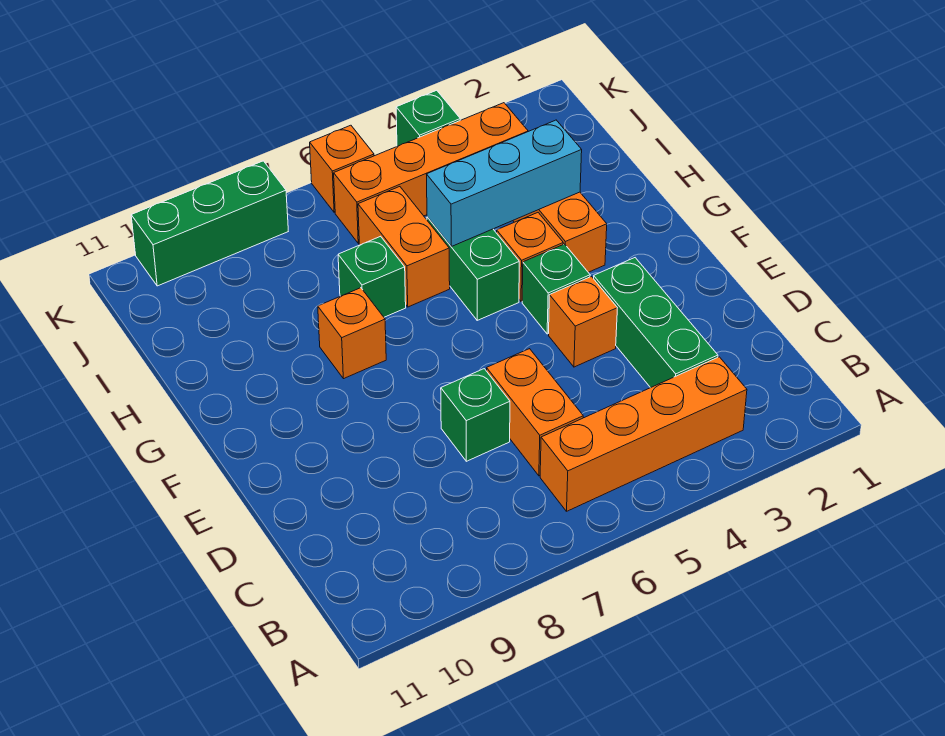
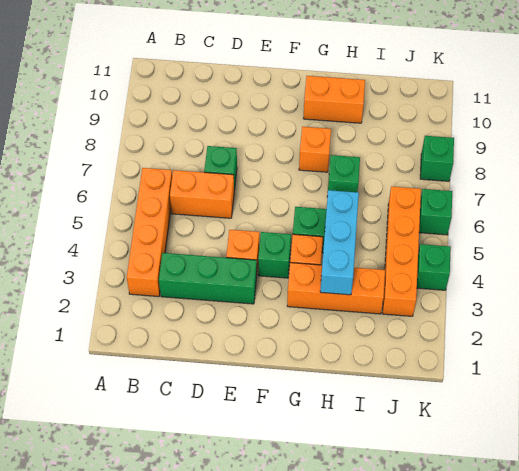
orange brick H6:I6 level 1 -> orange brick G10:H10 level 1
orange brick K6 level 1 -> green brick K6 level 1
green brick K8:K10 level 1 -> green brick K8 level 1

